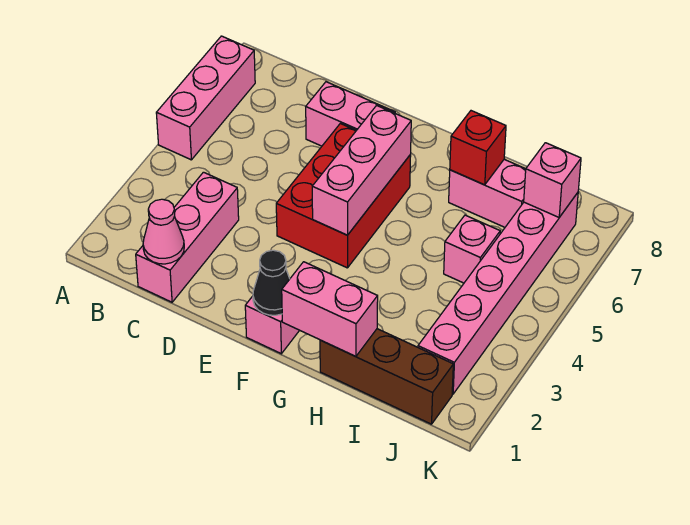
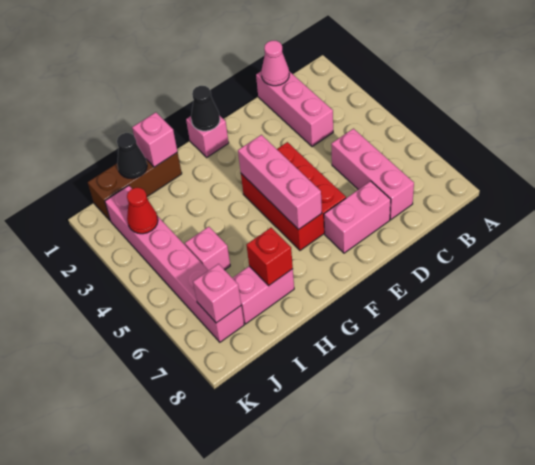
pink brick A5:A7 level 1 -> pink brick C5:C7 level 1
pink brick G1:H1 level 2 -> pink brick H1 level 2
none -> black cone I1 level 2
none -> red cone J3 level 2

